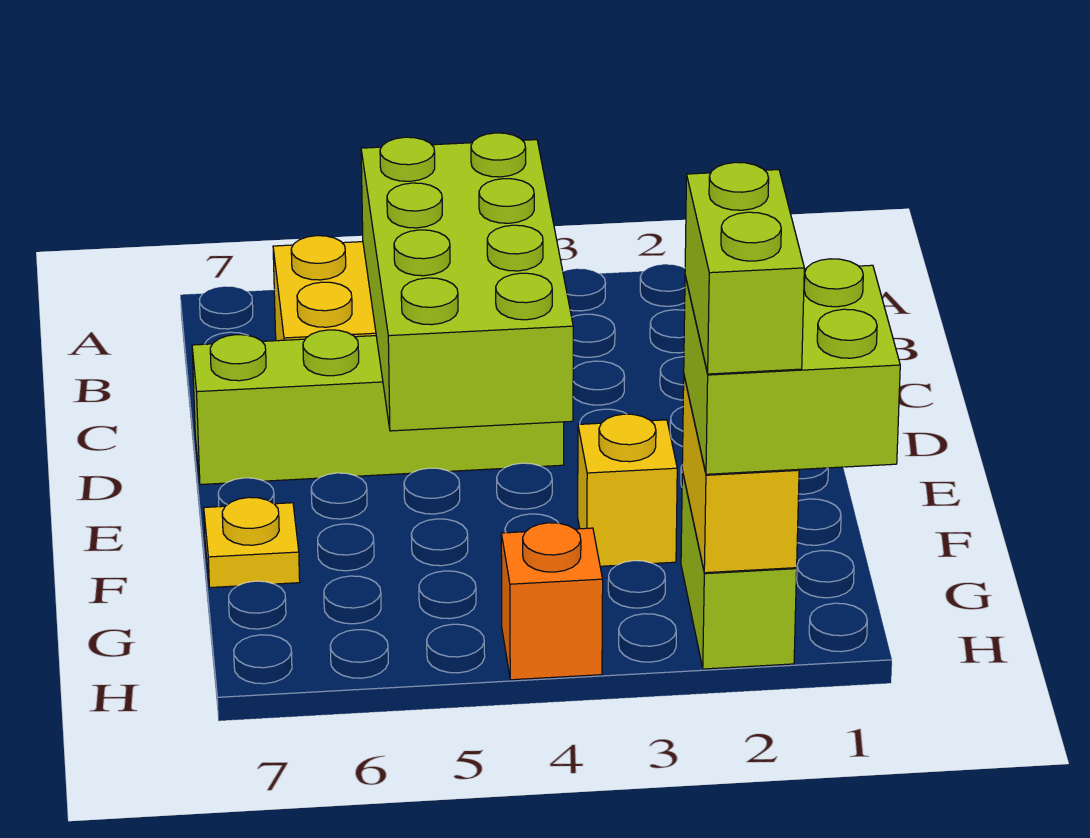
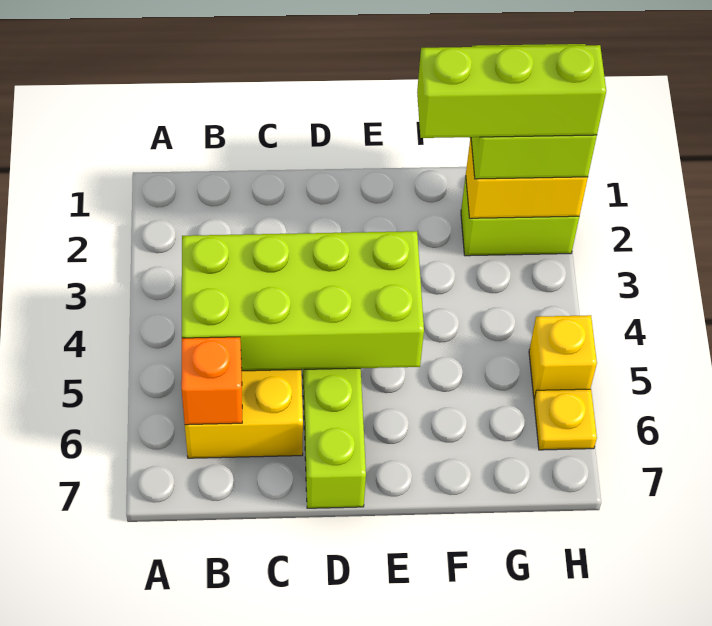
yellow brick F3 level 1 -> yellow brick H5 level 1
yellow plate F7 level 1 -> yellow plate H6 level 1
lime brick G2:H2 level 4 -> lime brick F2:H2 level 4
orange brick H4 level 1 -> orange brick B6 level 2

